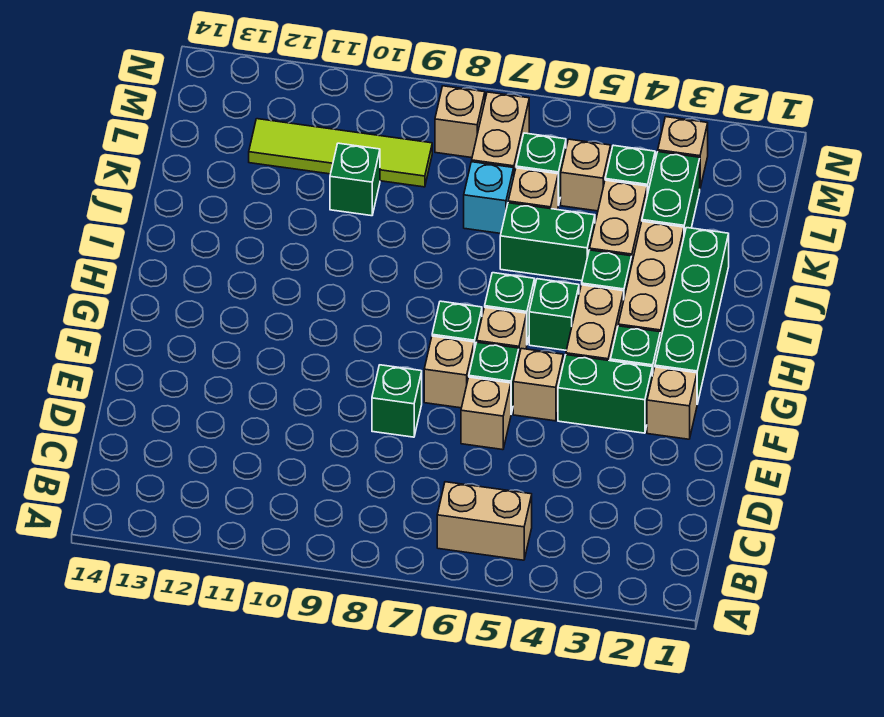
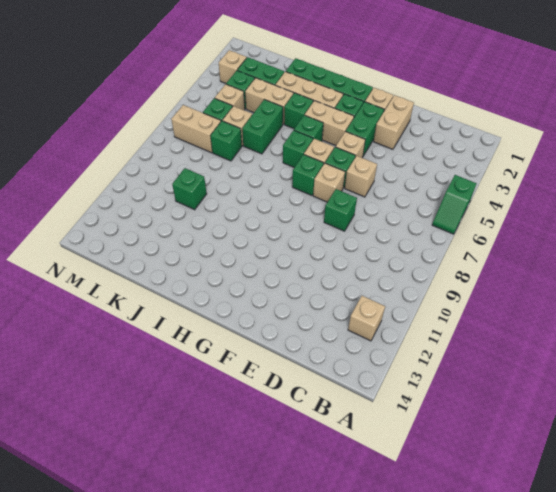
none -> green slope A5:A6 level 1 top 5
tan brick B5:B6 level 1 -> tan brick E2:E3 level 1
cyan brick K7 level 1 -> green brick K7 level 1
lime tile L9:L12 level 1 -> none
tan brick M8 level 1 -> tan brick B12 level 1

